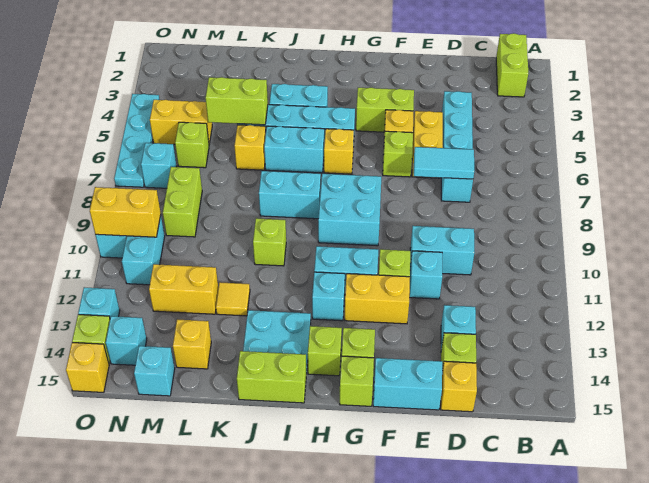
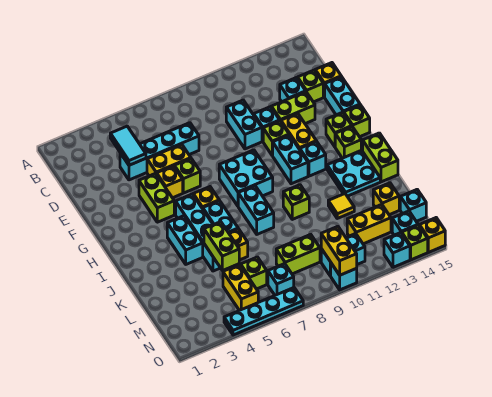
lime brick B1:B2 level 1 -> lime brick E12:E13 level 1
cyan tile D7:E7 level 2 -> cyan tile C4:D4 level 2
yellow brick L12:M12 level 1 -> yellow brick M12:M13 level 1

